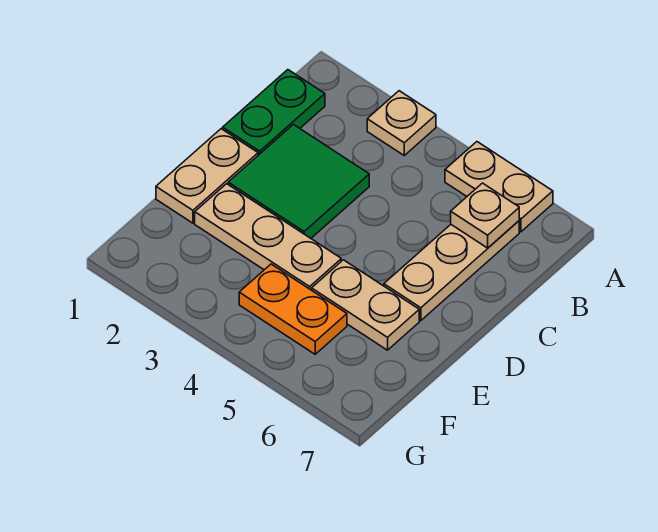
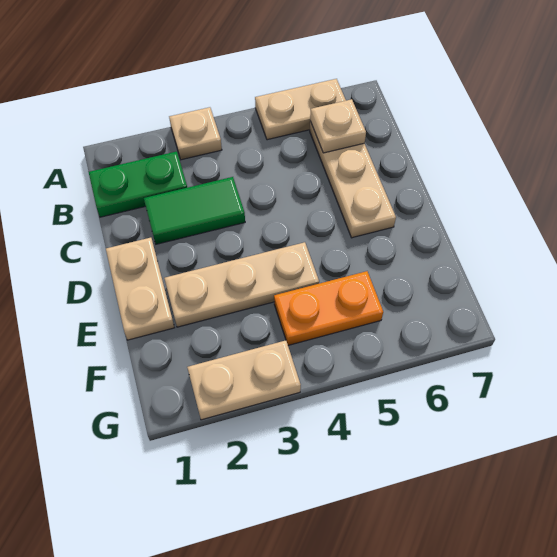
green plate B1:C1 level 1 -> green plate B1:B2 level 1
green tile C2:D3 level 1 -> green tile C2:C3 level 1
tan plate E5:E6 level 1 -> tan plate G2:G3 level 1

